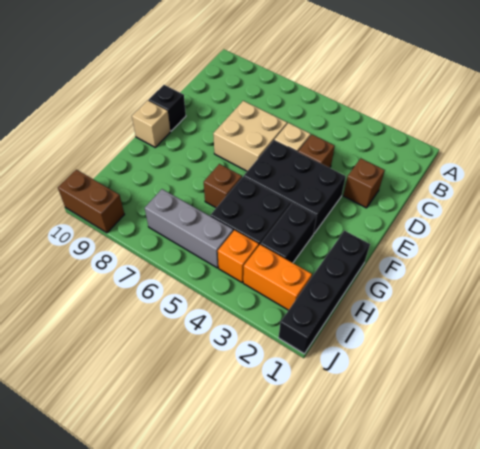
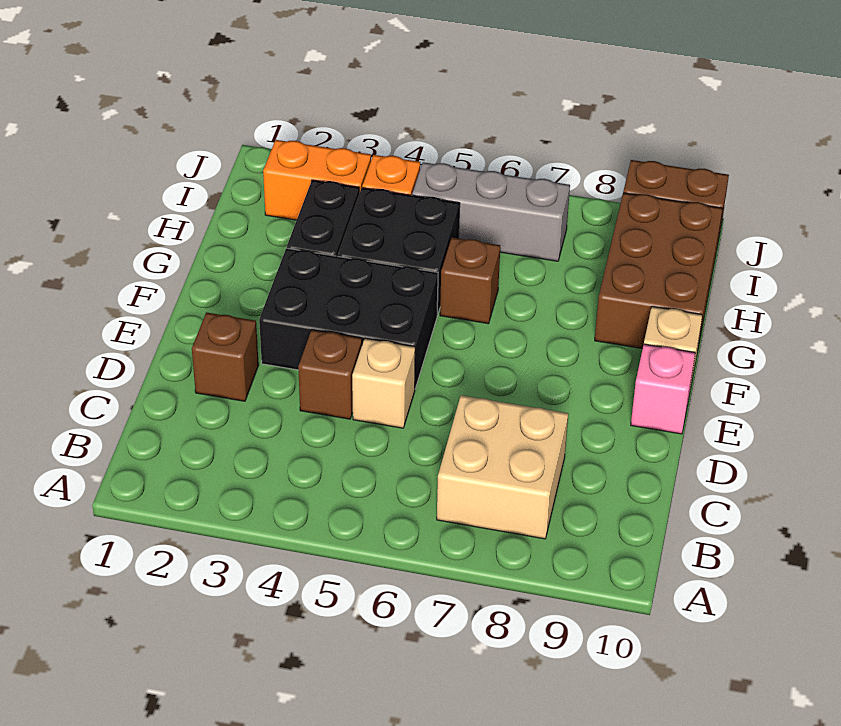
tan brick D6:E7 level 1 -> tan brick B7:C8 level 1
black brick E10 level 1 -> pink brick E10 level 1
black brick G1:J1 level 1 -> none
none -> brown brick G9:I10 level 1

